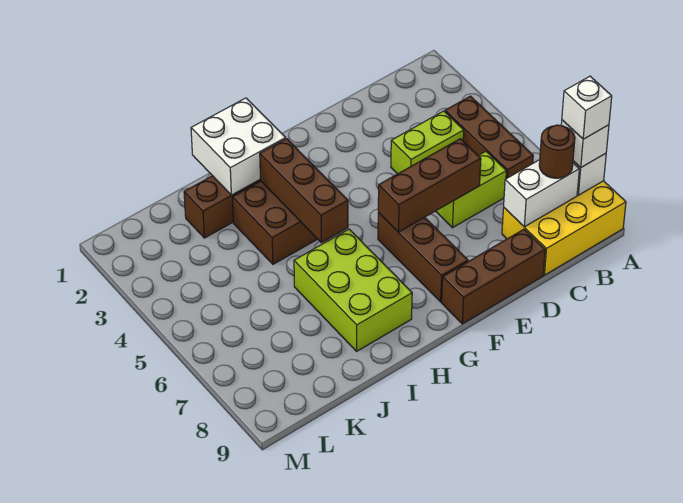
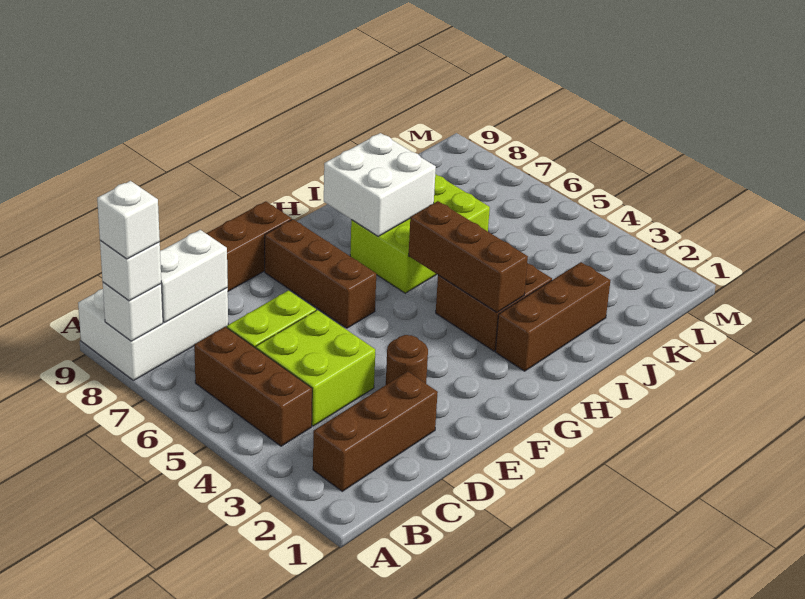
yellow brick A8:C9 level 1 -> white brick A8:C9 level 1
brown round brick B8 level 3 -> brown round brick E3 level 1
lime brick C4:D4 level 1 -> lime brick C4:D5 level 1
brown brick D6:F6 level 2 -> brown brick B2:D2 level 1
white brick H1:I2 level 2 -> white brick H7:I8 level 2
lime brick H6:I8 level 1 -> lime brick H6:J7 level 1

